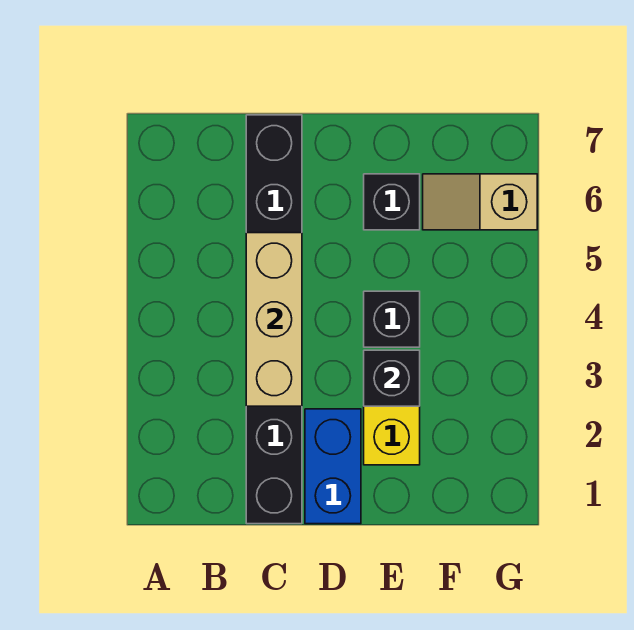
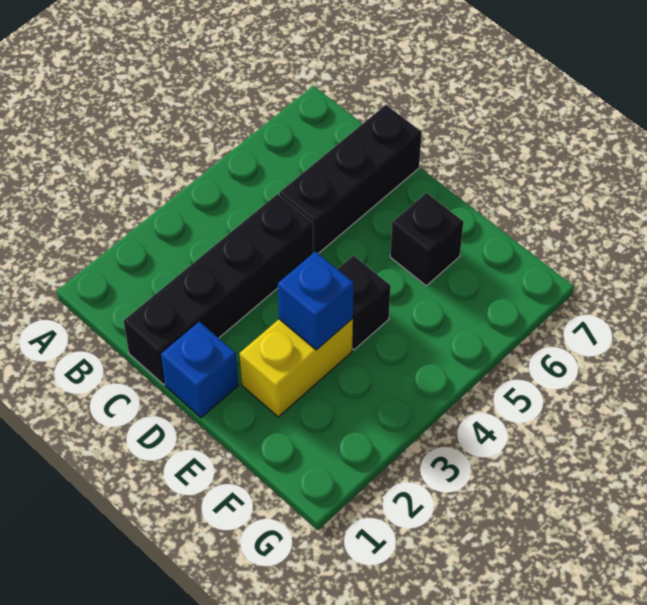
tan brick C3:C5 level 2 -> none
blue brick D1:D2 level 1 -> blue brick D1 level 1
black brick E3 level 2 -> blue brick E3 level 2
tan slope F6:G6 level 1 top G -> none

